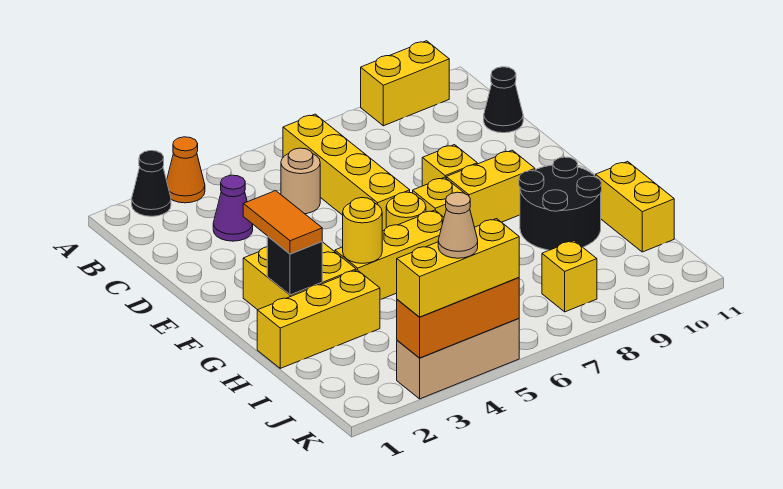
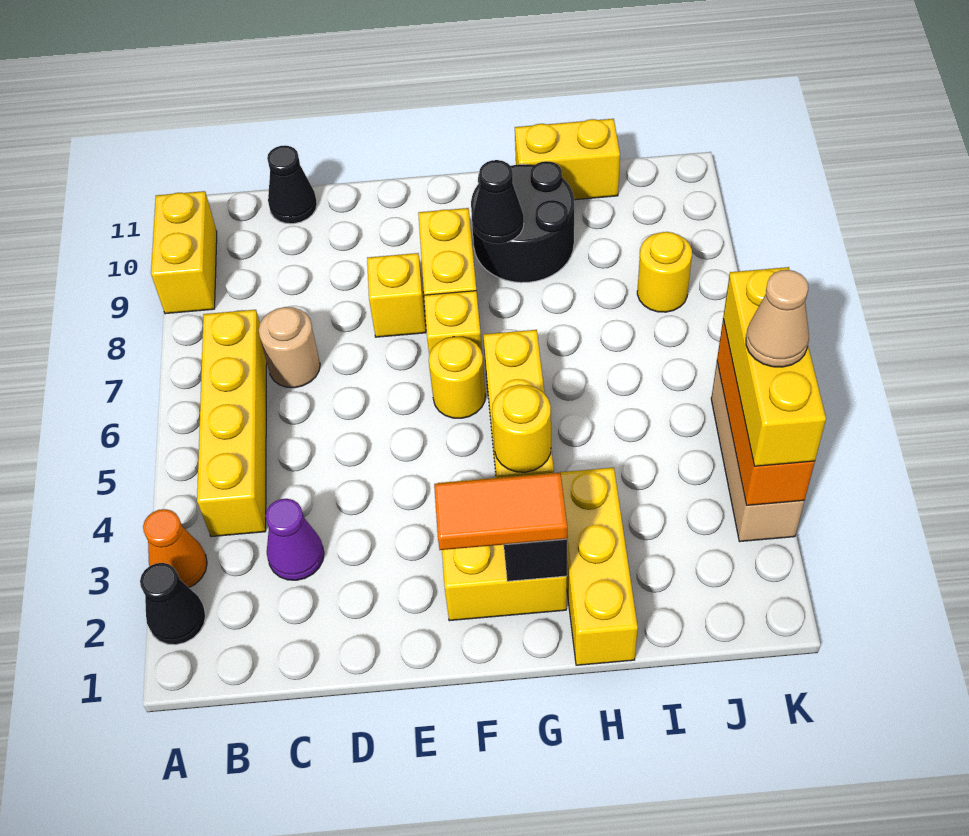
yellow brick B6:E6 level 1 -> yellow brick B4:B7 level 1
tan round brick C5 level 1 -> tan round brick C7 level 1
none -> black cone G9 level 2
yellow brick J8 level 1 -> yellow round brick J8 level 1

